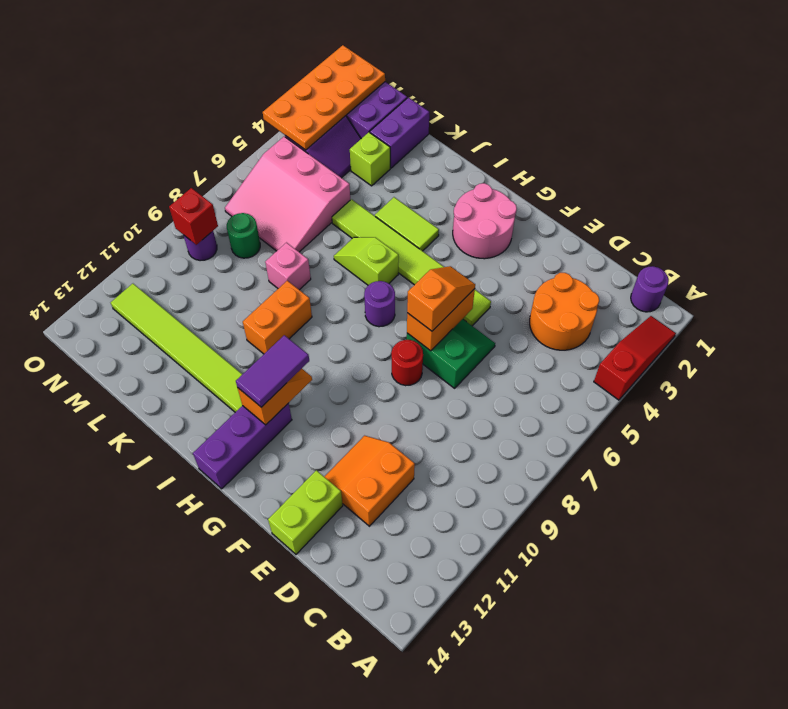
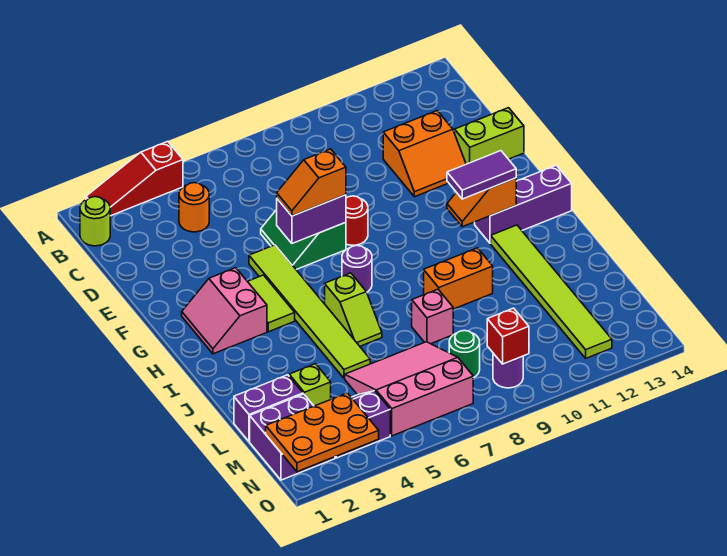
purple round brick B1 level 1 -> lime round brick B1 level 1
orange round brick C3:D4 level 1 -> orange round brick C4 level 1
orange brick F6:F7 level 2 -> purple brick F6:F7 level 2
pink round brick G2:H3 level 1 -> pink slope G2:H3 level 1 top 3
lime tile I4:J4 level 1 -> lime tile G4:H4 level 1
pink slope L5:N7 level 1 top 5 -> pink slope L5:N7 level 1 top N
orange plate N1:O4 level 2 -> orange plate N1:O3 level 2

